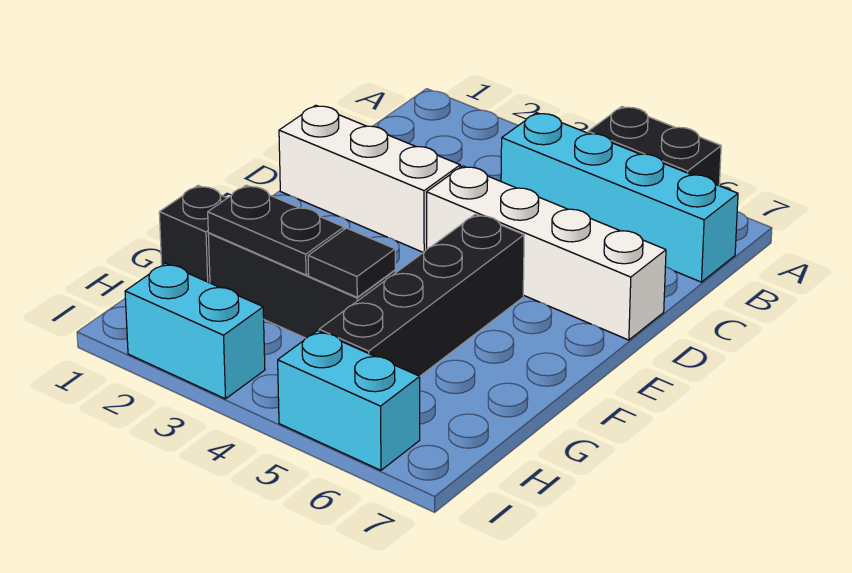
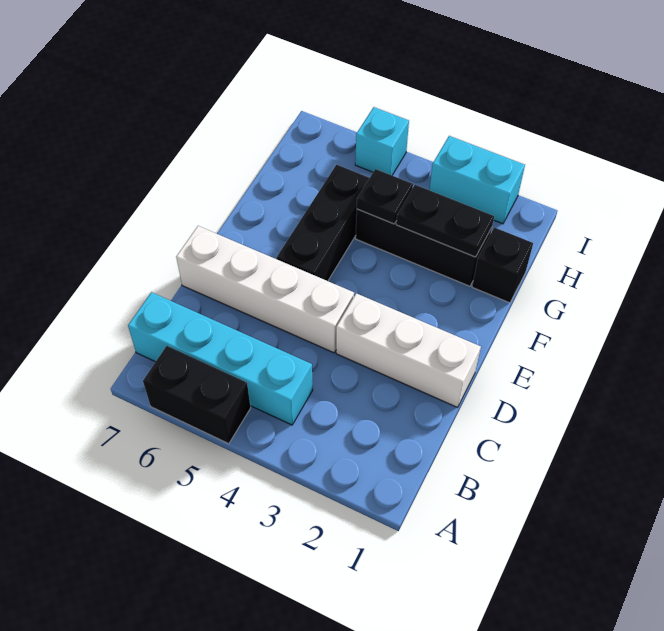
black brick E5:H5 level 1 -> black brick E5:G5 level 1
black tile G4 level 2 -> black plate G4 level 2
cyan brick I5:I6 level 1 -> cyan brick I5 level 1

